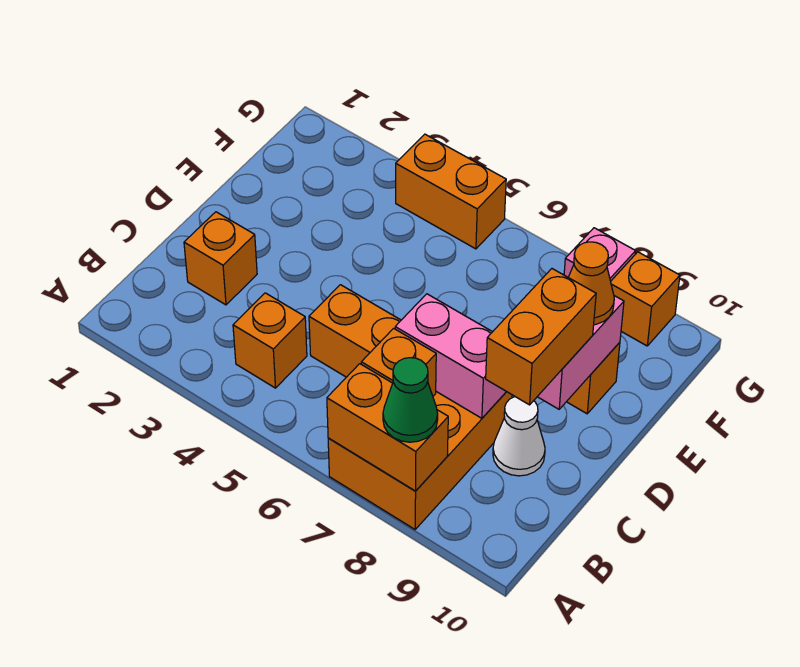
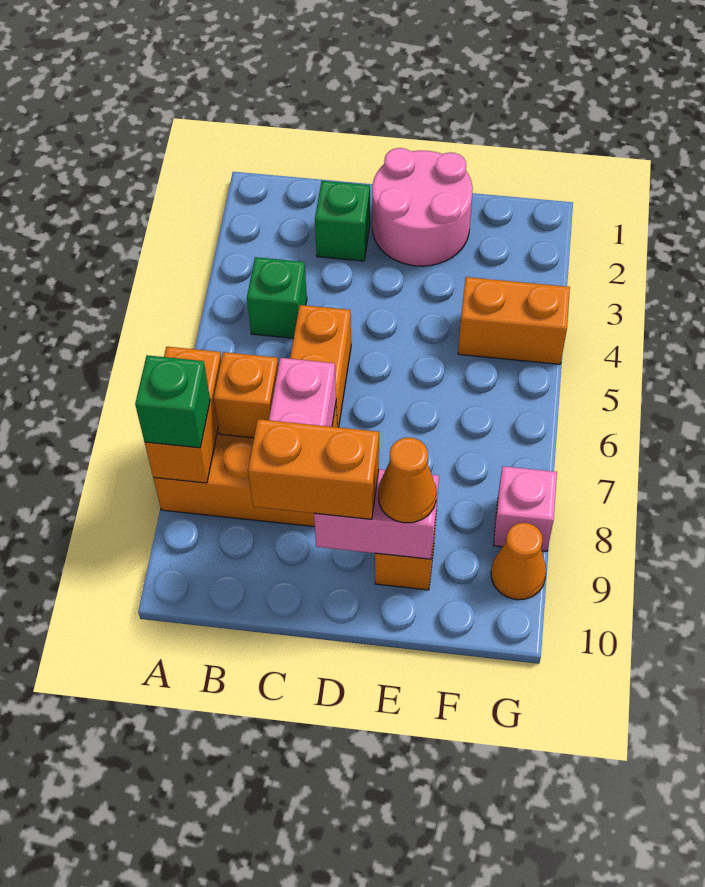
green cone A8 level 3 -> green brick A8 level 3
orange brick B4 level 1 -> green brick B4 level 1
orange brick C2 level 1 -> green brick C2 level 1
white cone C9 level 1 -> none
none -> pink round brick D1:E2 level 1
orange brick G4:G5 level 1 -> orange brick F4:G4 level 1
orange brick G9 level 1 -> orange cone G9 level 1

